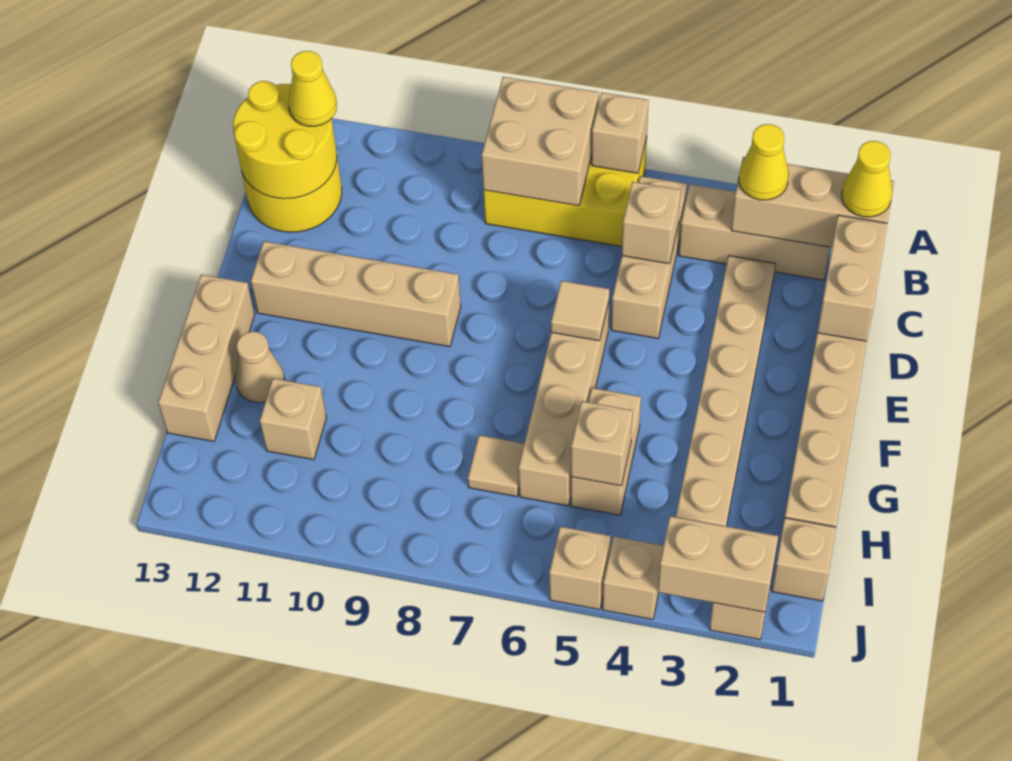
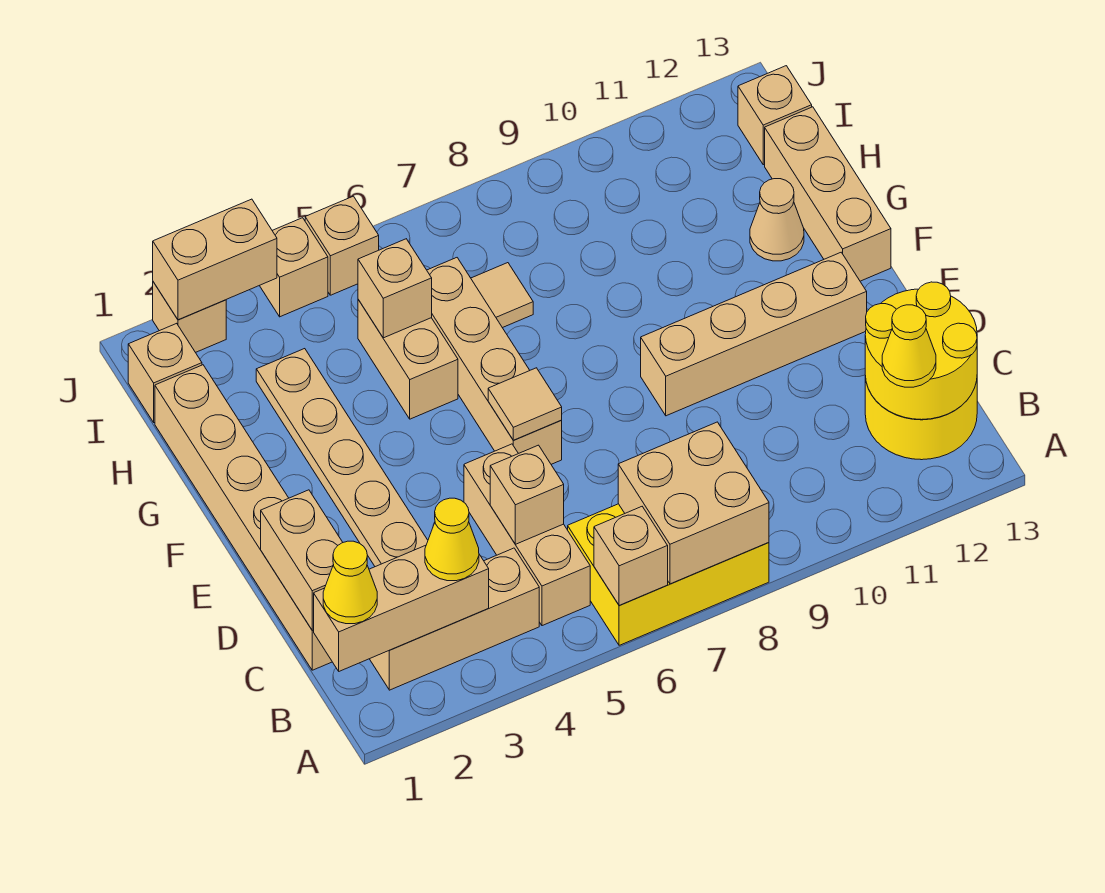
tan brick H11 level 1 -> tan brick I13 level 1

